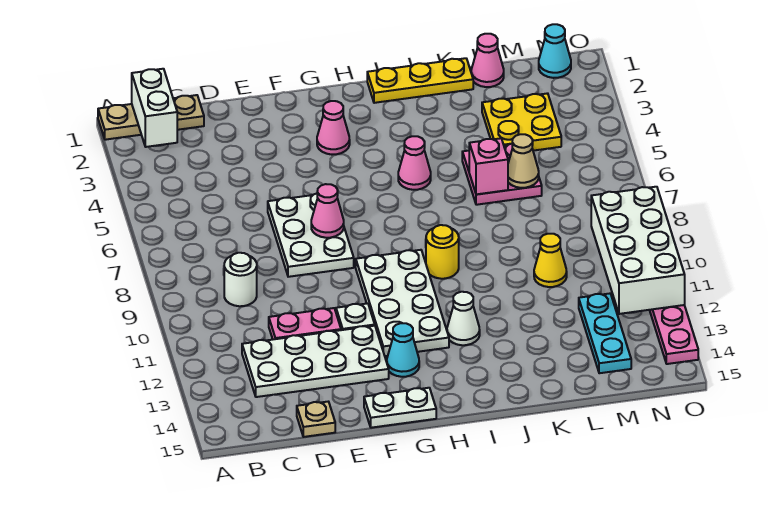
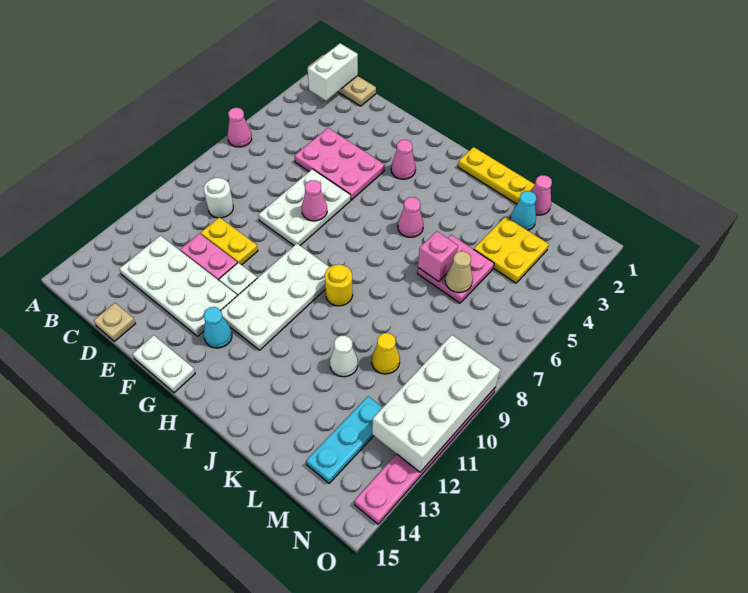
none -> pink cone A6 level 1
none -> pink plate D4:F5 level 1
none -> yellow plate D10:E10 level 1
white cone I12 level 1 -> white cone K11 level 1
cyan cone N1 level 1 -> cyan cone L2 level 1

